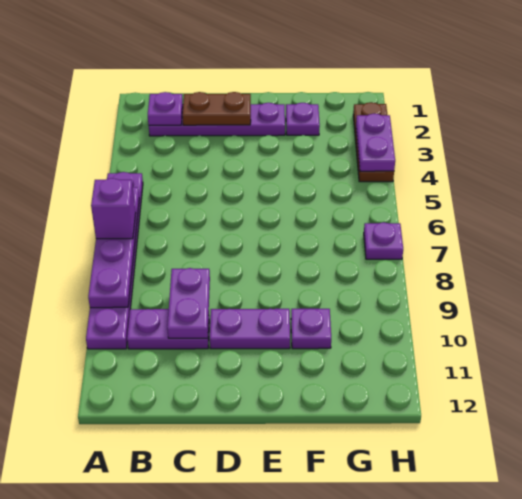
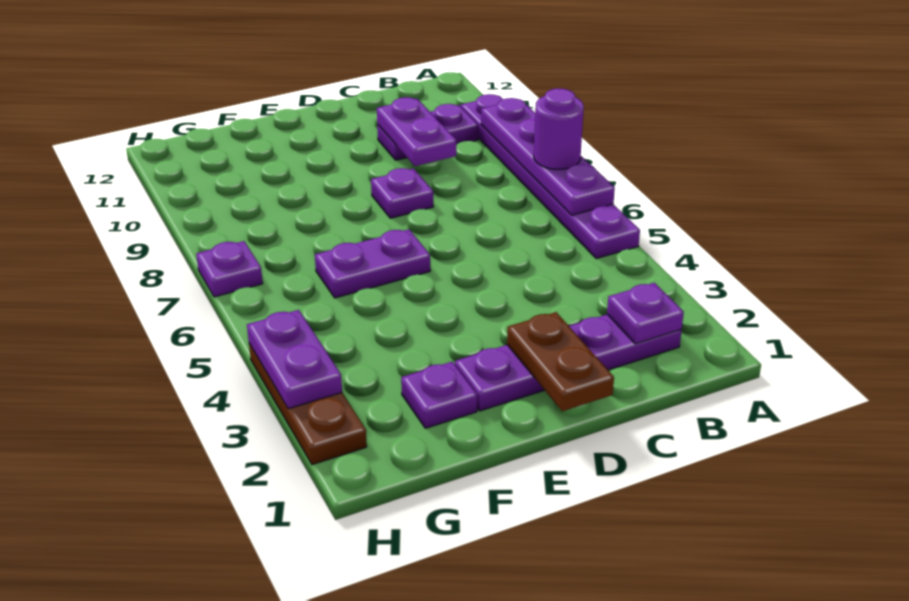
purple brick A7 level 3 -> purple round brick A7 level 3
brown plate C2:D2 level 2 -> brown plate D1:D2 level 2
purple plate D10:E10 level 1 -> purple plate E6:F6 level 1
purple plate F10 level 1 -> purple plate D8 level 1

